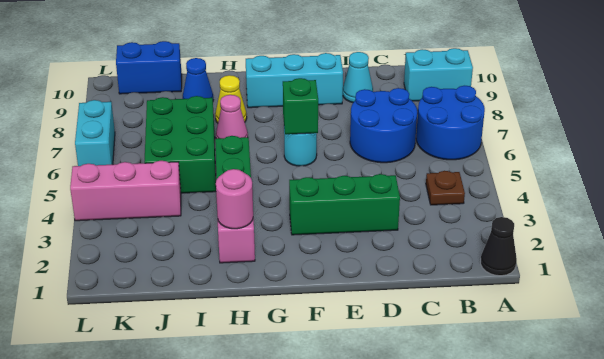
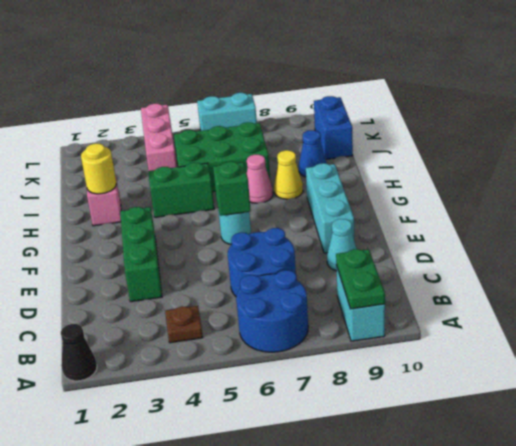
none -> green plate A9:B9 level 2
pink round brick H2 level 2 -> yellow round brick H2 level 2

